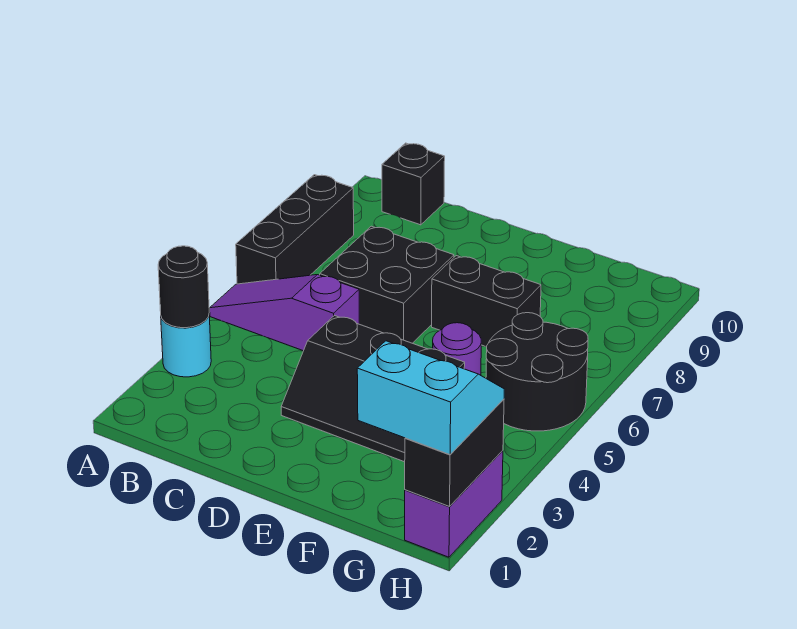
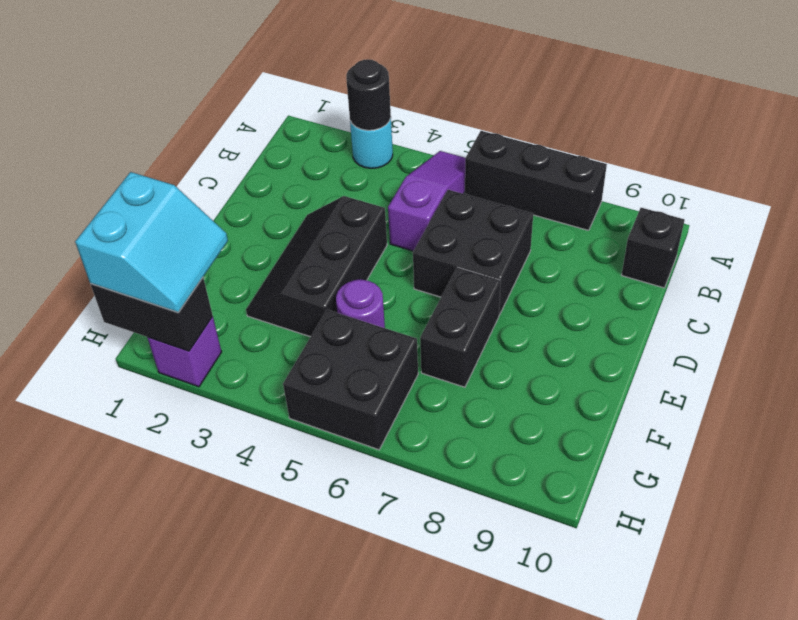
black round brick G5:H6 level 1 -> black brick G5:H6 level 1
purple brick H1:H2 level 1 -> purple brick H2 level 1

